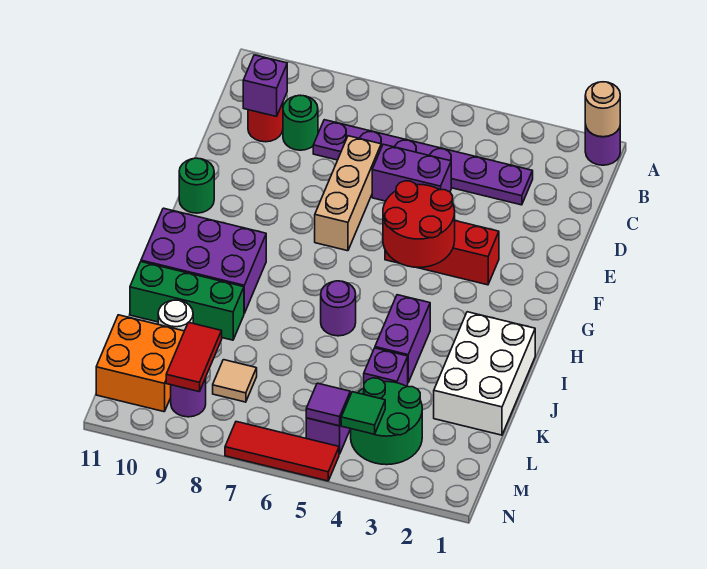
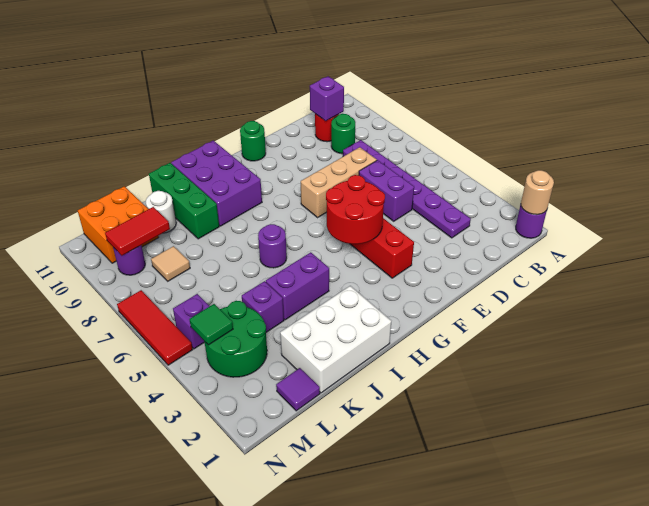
purple tile M5 level 2 -> purple tile L1 level 1

